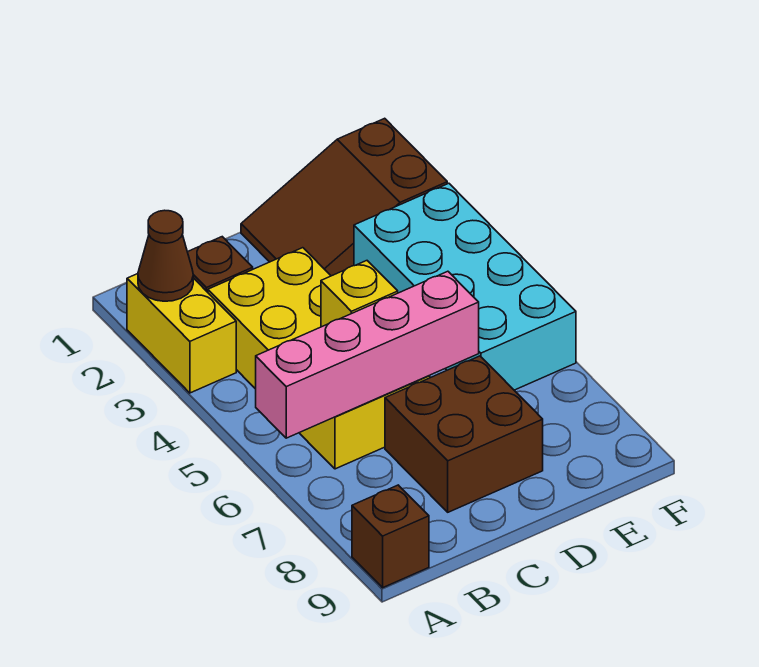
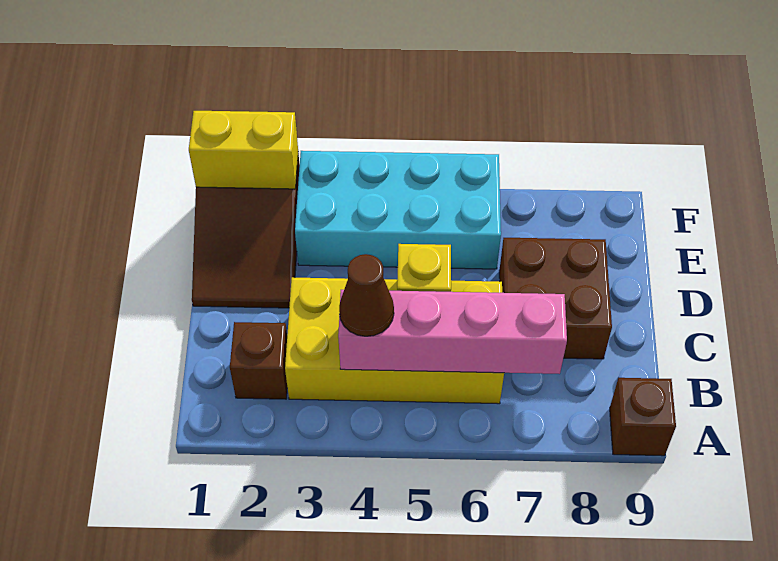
yellow brick A2:A3 level 1 -> yellow brick F1:F2 level 2
brown cone A2 level 2 -> brown cone B4 level 3
pink brick A6:D6 level 2 -> pink brick B4:B7 level 2

